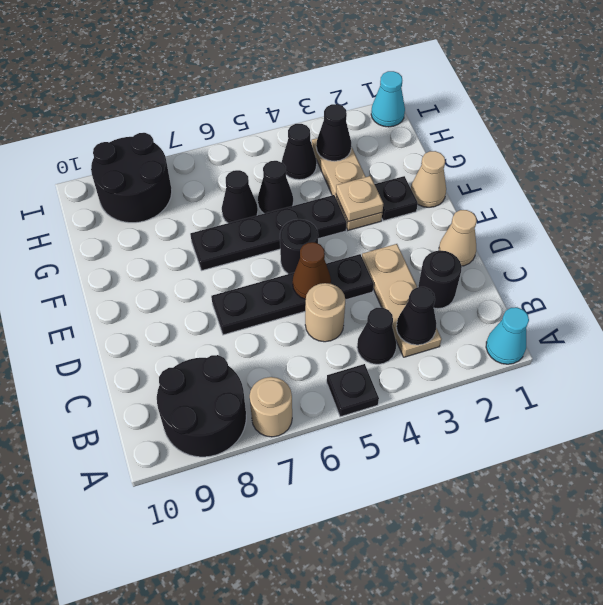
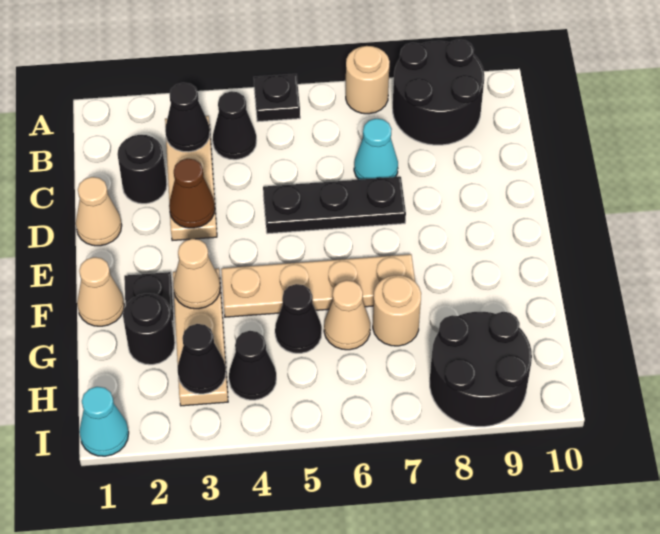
cyan cone A1 level 1 -> cyan cone C7 level 1
tan round brick C5 level 1 -> tan round brick G7 level 1
black plate D4:D7 level 1 -> black plate D5:D7 level 1
brown cone D5 level 2 -> brown cone D3 level 2
black round brick E5 level 1 -> black round brick G2 level 1
tan plate F3 level 2 -> tan cone F3 level 2
black plate F4:F7 level 1 -> tan plate F4:F7 level 1
black cone G6 level 1 -> tan cone G6 level 1

